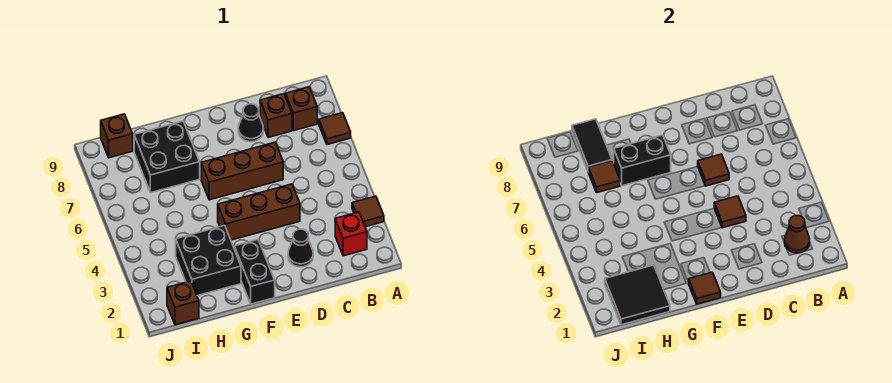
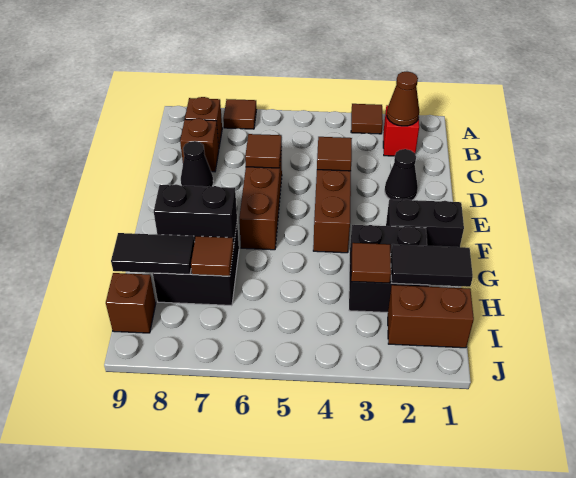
brown tile F1 level 2 -> brown tile H3 level 2
black brick F7:G7 level 2 -> black brick G7:G8 level 2
black tile H1:I2 level 2 -> black tile H1:H2 level 2
brown brick I1 level 1 -> brown brick I1:I2 level 1

